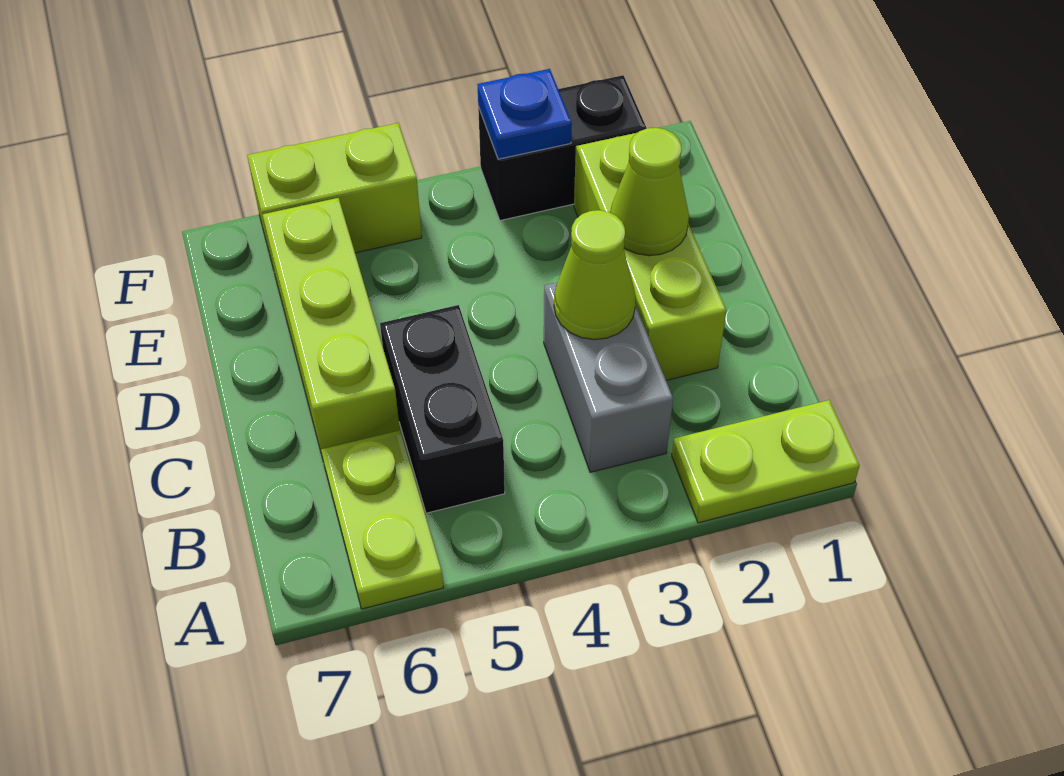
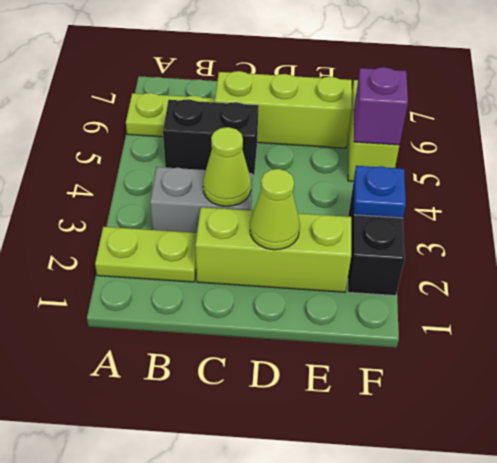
lime plate A1:A2 level 1 -> lime plate A2:B2 level 1
none -> purple brick F5 level 2

